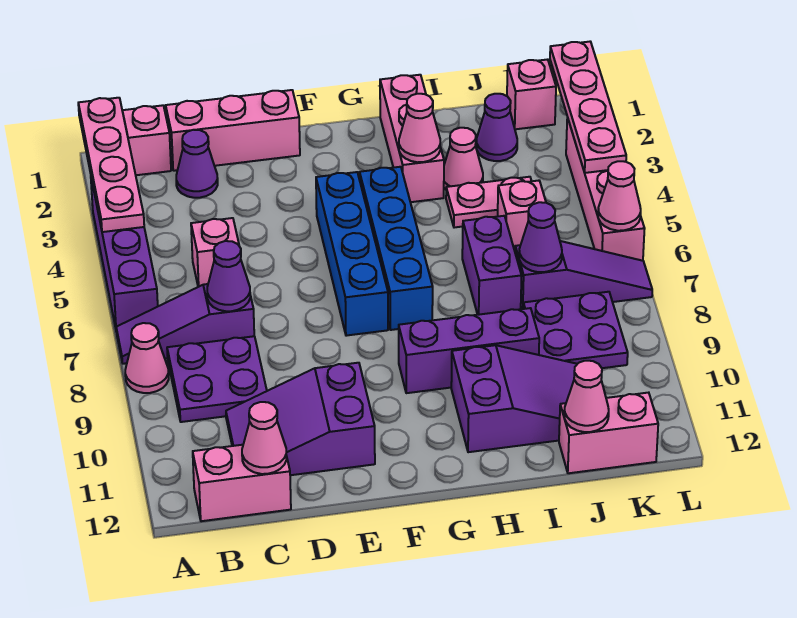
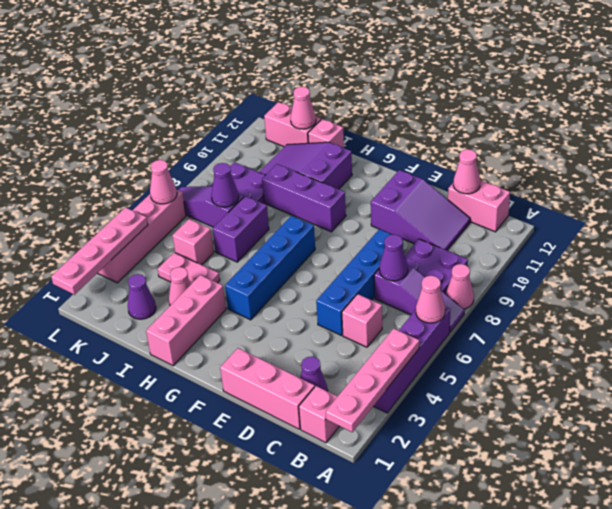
blue brick F4:F7 level 1 -> blue brick D5:D8 level 1
pink cone H3 level 2 -> pink cone A6 level 2
pink brick K1 level 1 -> pink brick I12 level 1

